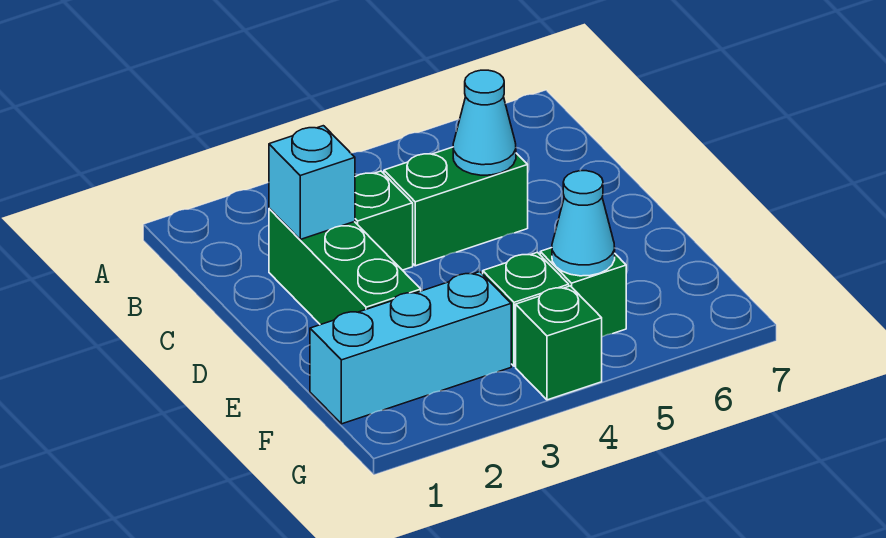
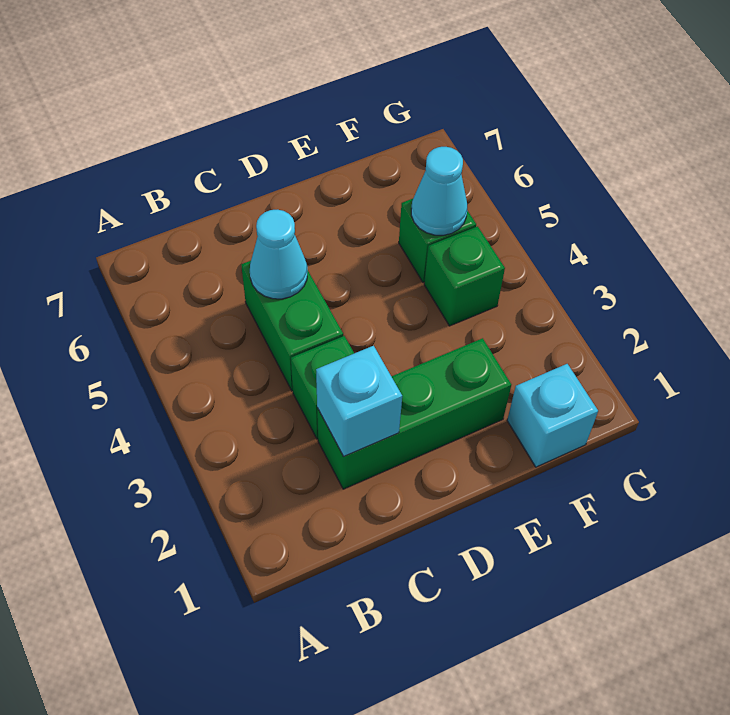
cyan brick F1:F3 level 1 -> cyan brick F1 level 1
green brick G4 level 1 -> none

